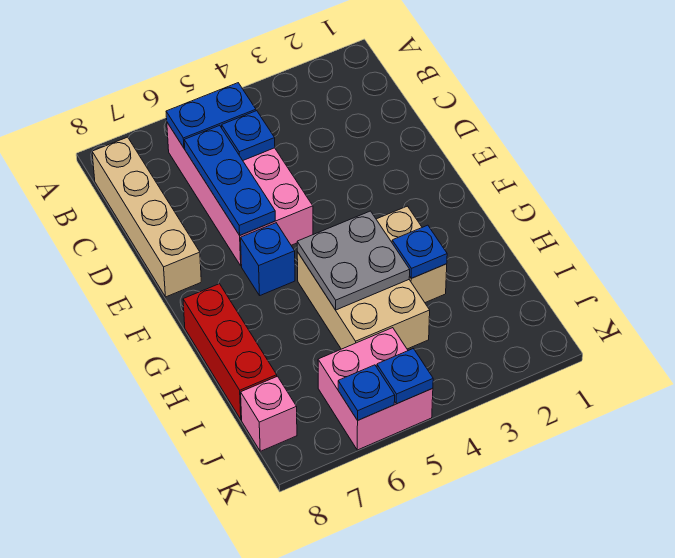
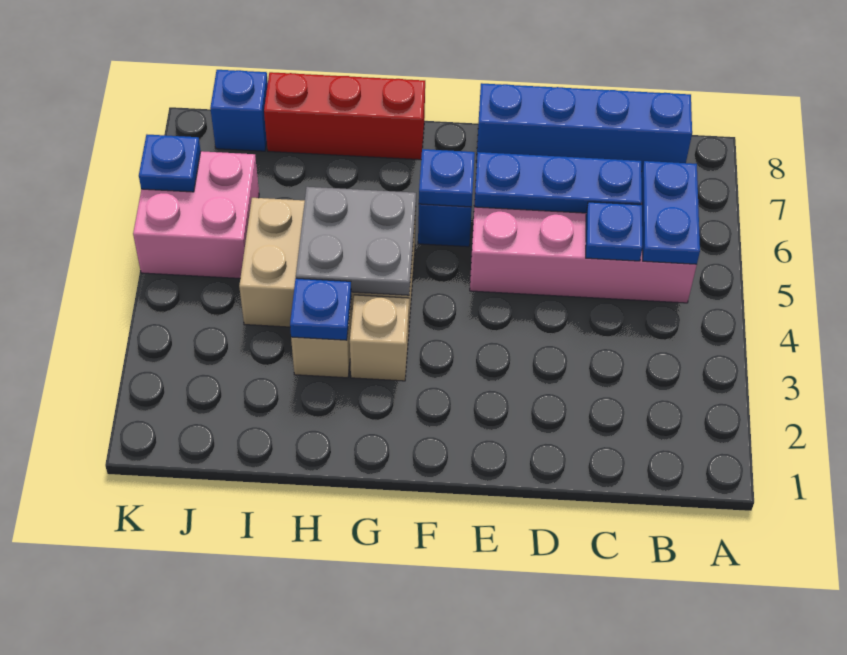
tan brick B8:E8 level 1 -> blue brick B8:E8 level 1
pink brick J8 level 1 -> blue brick J8 level 1
blue plate K5 level 2 -> blue plate F6 level 2

